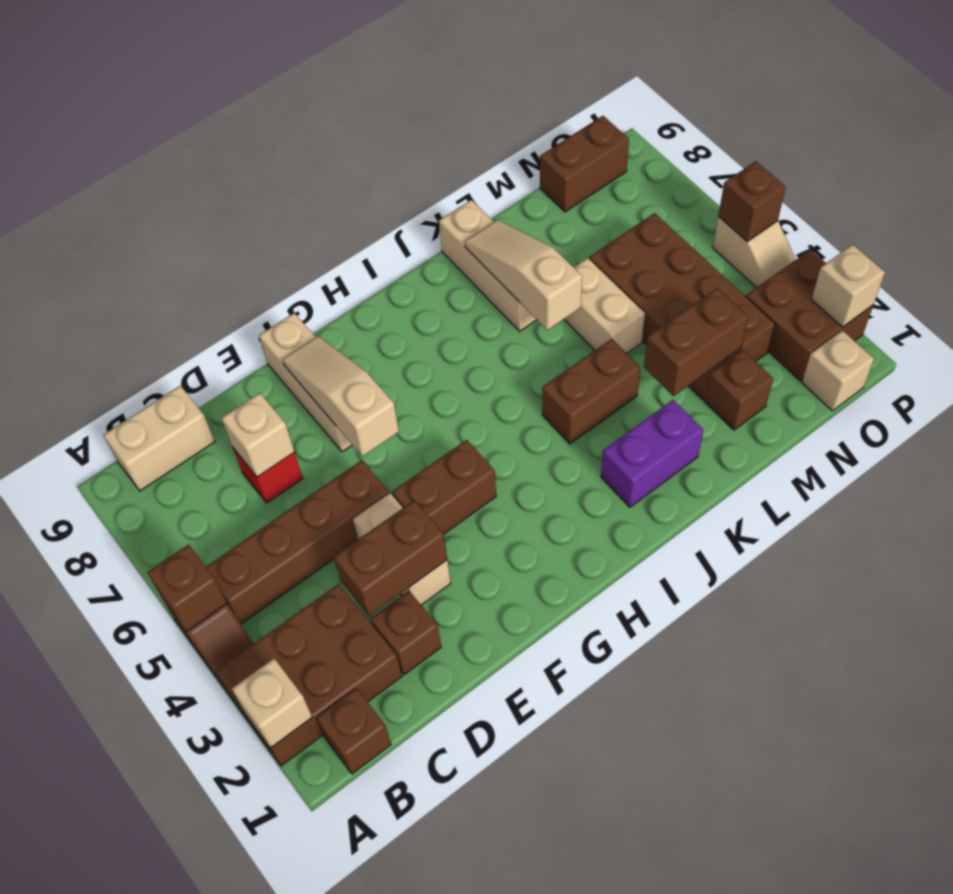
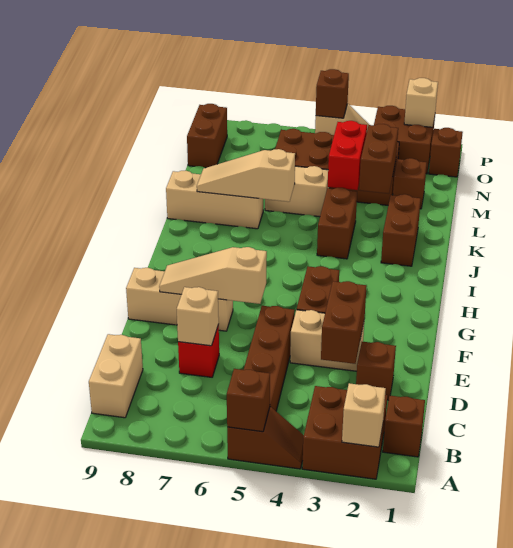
brown brick A2:C3 level 1 -> brown brick A2:B3 level 1
purple brick J2:K2 level 1 -> brown brick J2:K2 level 1
none -> red brick L4:M4 level 2
tan brick O1 level 1 -> brown brick O1 level 1

